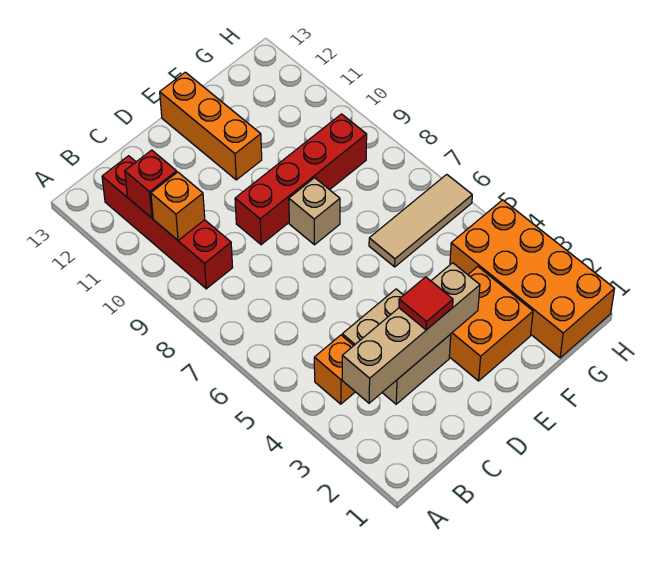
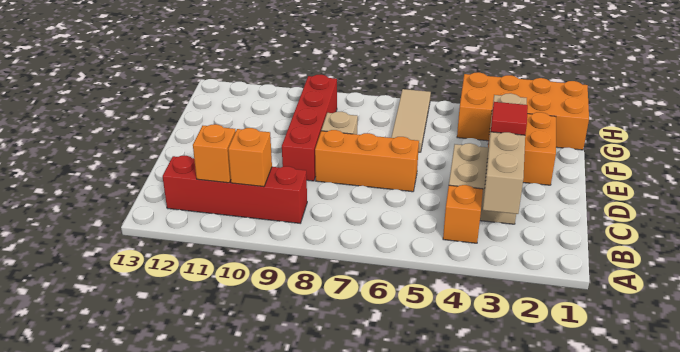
red brick B11 level 2 -> orange brick B11 level 2
orange brick E11:E13 level 1 -> orange brick D6:D8 level 1

